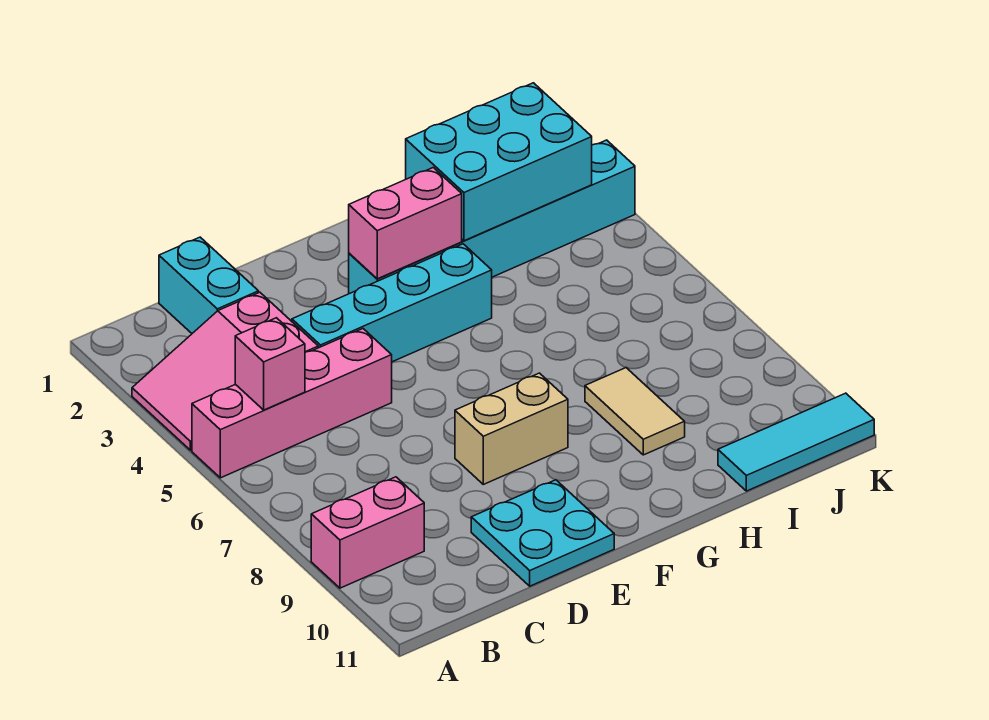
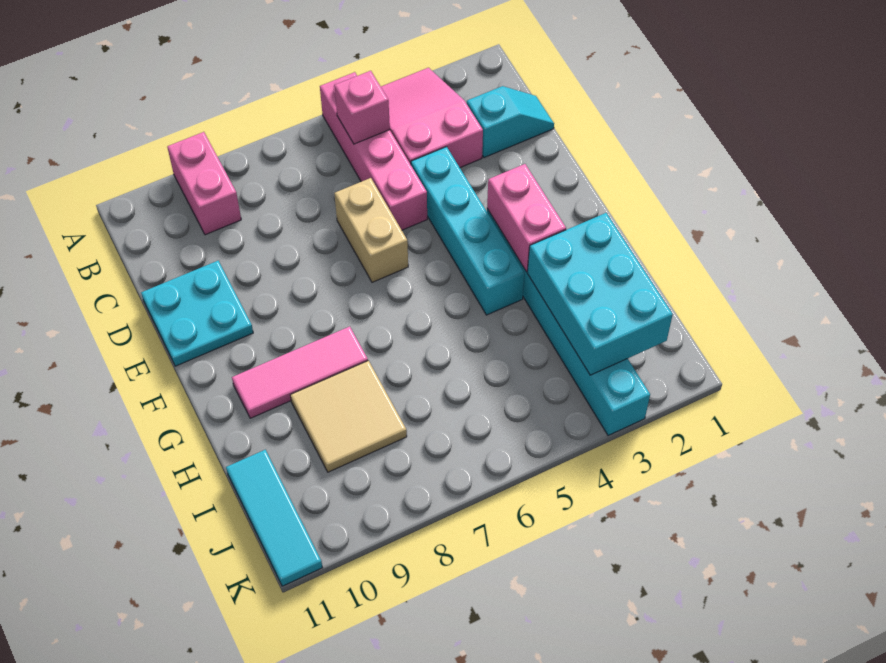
cyan brick C1:C2 level 1 -> cyan slope C1:C2 level 1 top 2
tan brick E8:F8 level 1 -> tan brick D6:E6 level 1
none -> pink tile G8:G10 level 1
tan tile H8:H9 level 1 -> tan tile H8:I9 level 1

